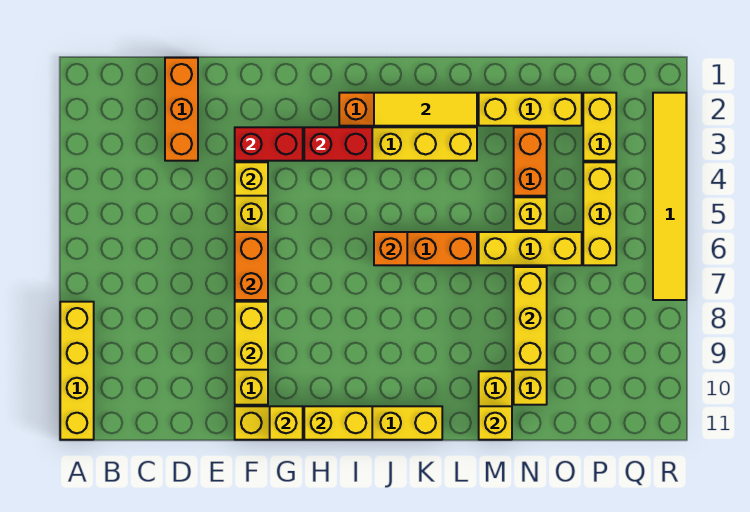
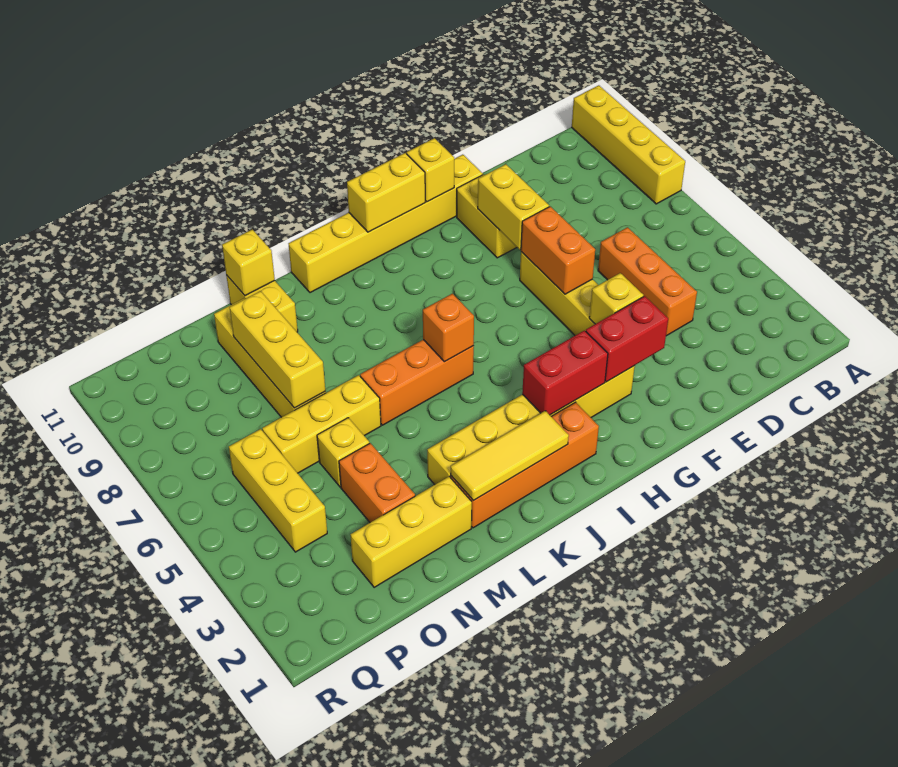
orange brick D1:D3 level 1 -> orange brick D4:D6 level 1
yellow brick P2:P3 level 1 -> none
yellow tile R2:R7 level 1 -> none

